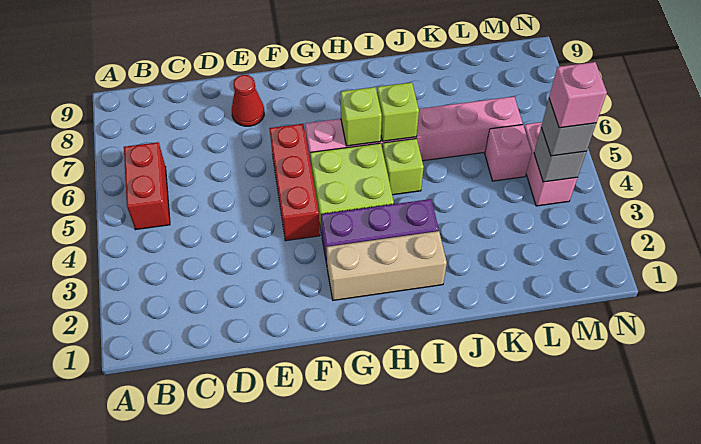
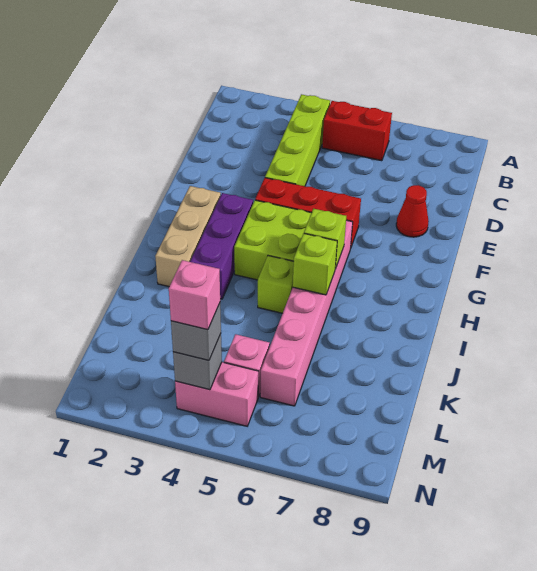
none -> lime brick B4:E4 level 1

